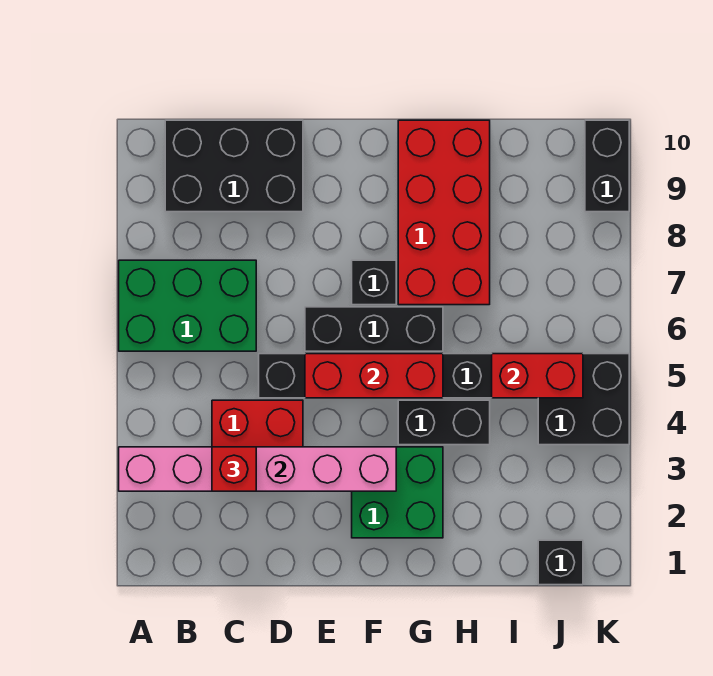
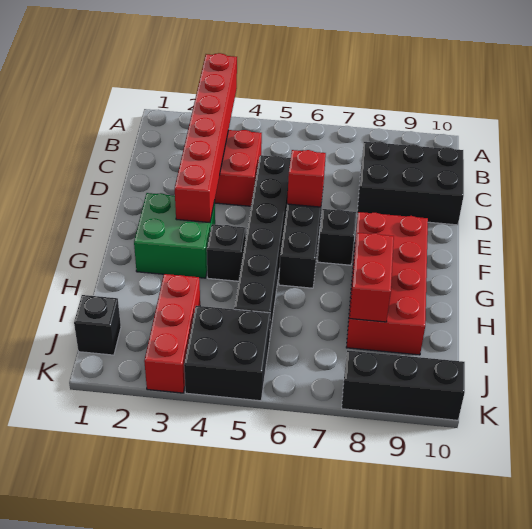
pink brick A3:F3 level 2 -> red brick A3:F3 level 2
green brick A6:C7 level 1 -> none
black brick B9:D10 level 1 -> black brick C8:D10 level 1
red brick C3 level 3 -> red brick E6 level 2
red brick E5:G5 level 2 -> red brick I3:K3 level 1
black brick G4:H4 level 1 -> black brick G4 level 1
red brick G7:H10 level 1 -> red brick F8:I9 level 1
red brick I5:J5 level 2 -> red brick H8:I8 level 2
black brick K9:K10 level 1 -> black brick K8:K10 level 1

